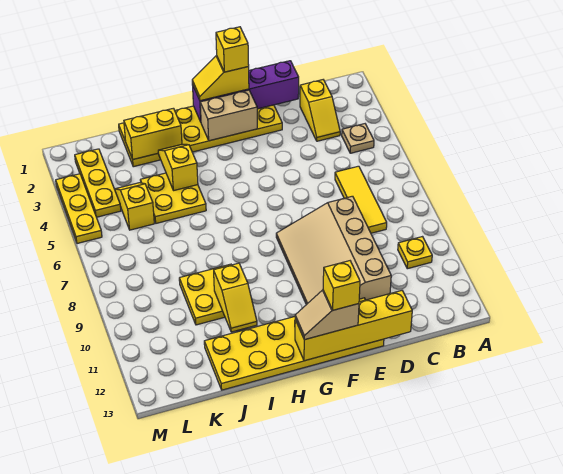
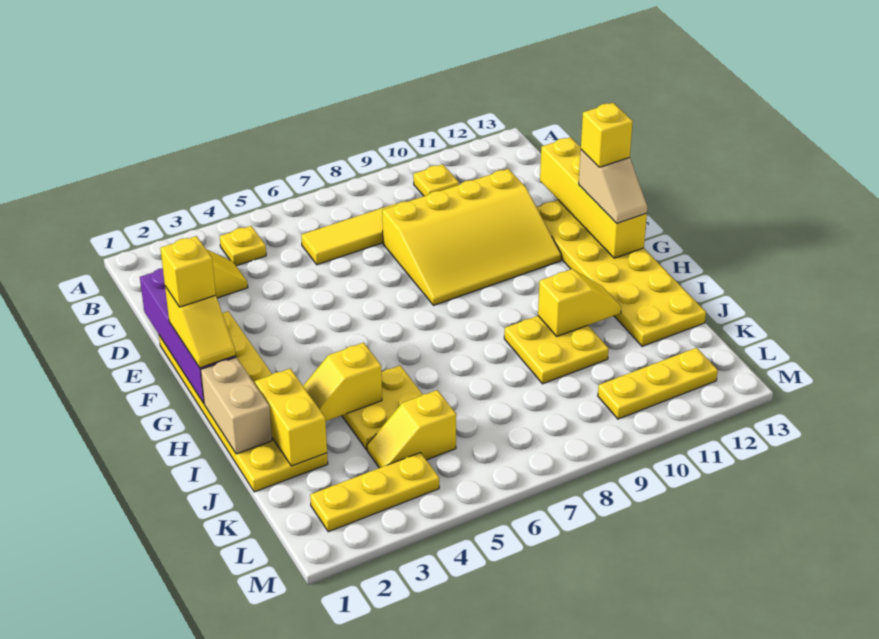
tan plate B4 level 1 -> yellow plate B4 level 1
tan slope D8:F11 level 1 top D -> yellow slope D8:F11 level 1 top D
tan brick F2:G2 level 2 -> tan brick H1:I1 level 2
yellow plate M3:M5 level 1 -> yellow plate L10:L12 level 1

